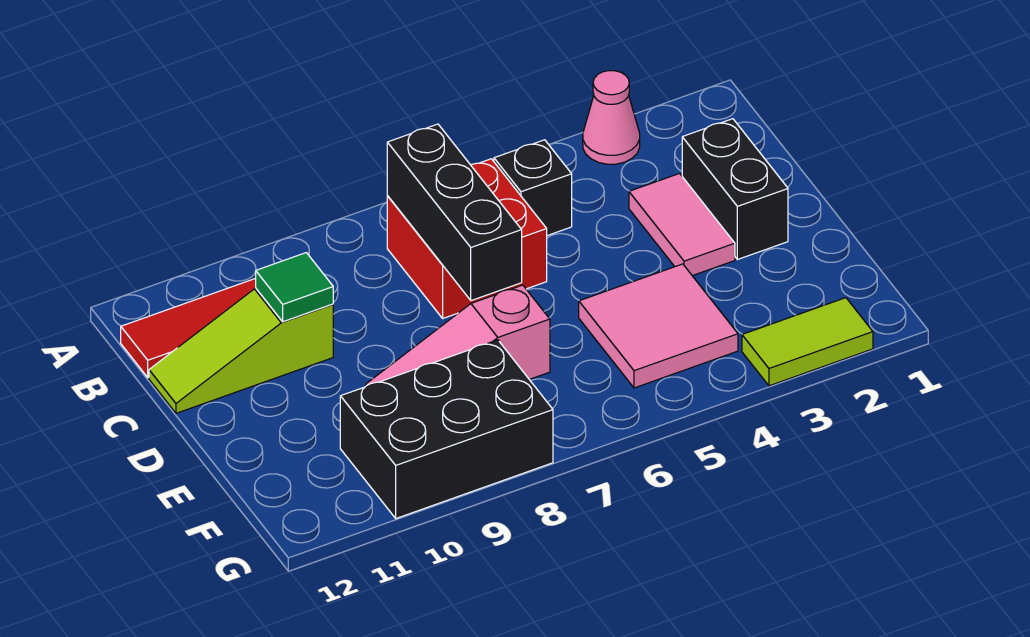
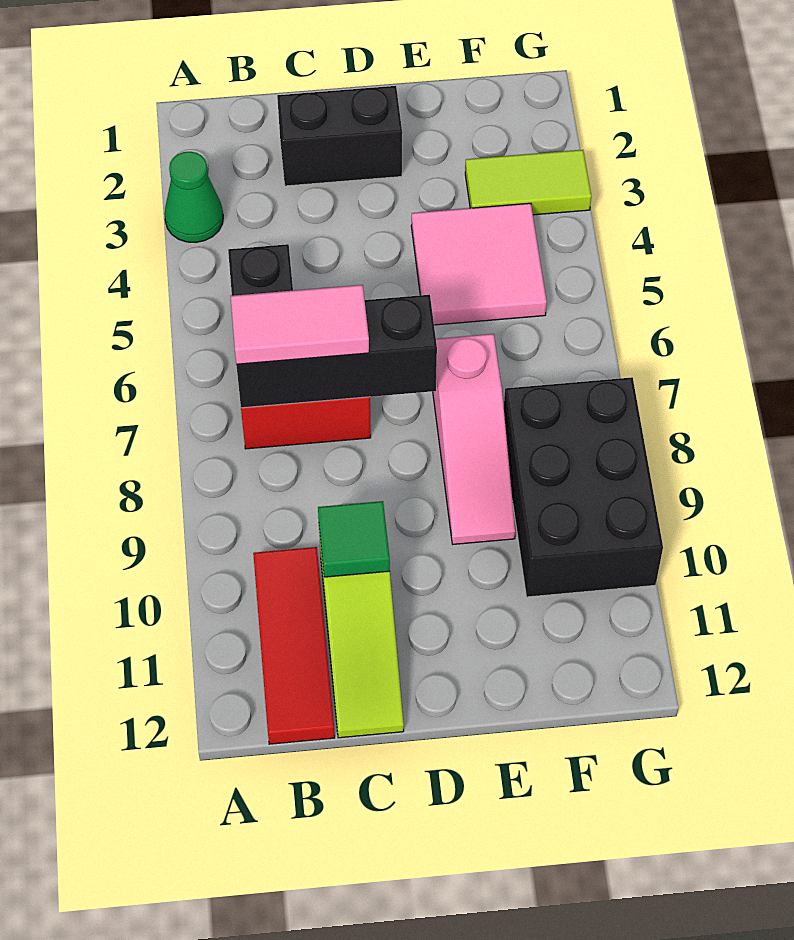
pink cone A3 level 1 -> green cone A3 level 1
pink tile C3:D3 level 1 -> pink tile B7:C7 level 3
lime tile G2:G3 level 1 -> lime tile F3:G3 level 1

